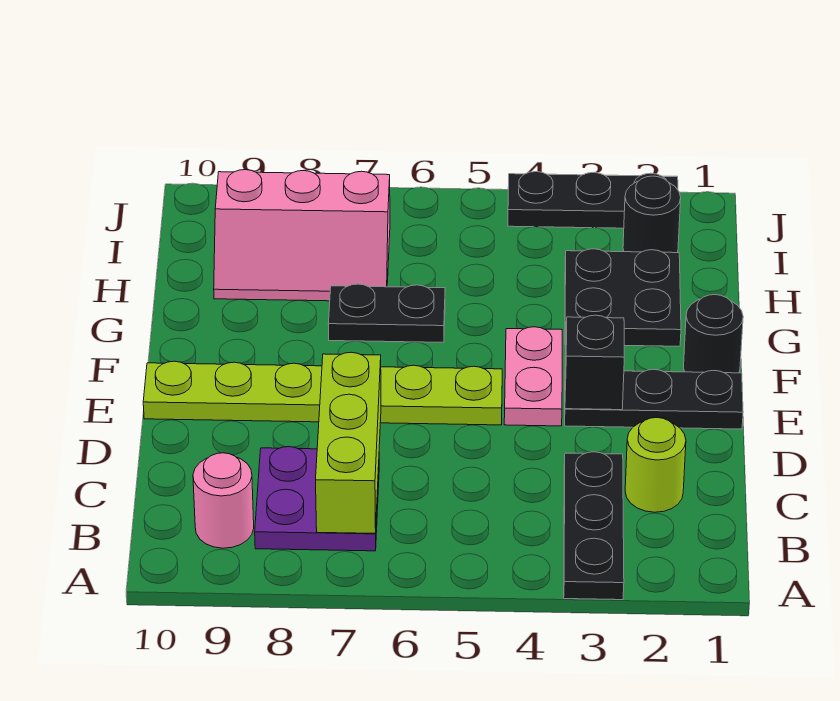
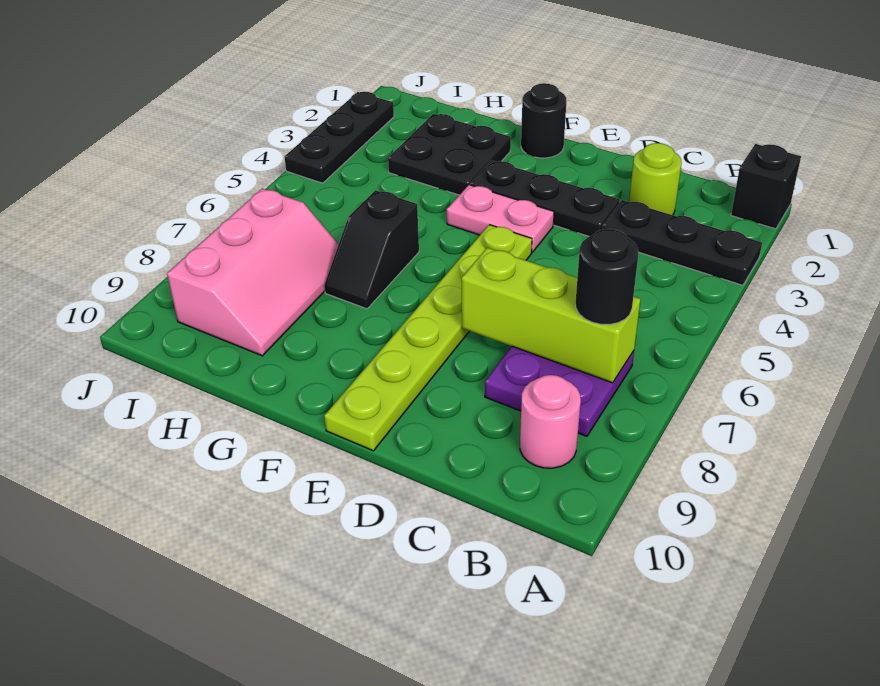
black plate E1:E3 level 1 -> black plate D3:F3 level 1
black brick E3 level 2 -> black brick A1 level 1
black plate G6:G7 level 1 -> black slope G6:G7 level 1 top 6
black round brick I2 level 1 -> black round brick B7 level 3

